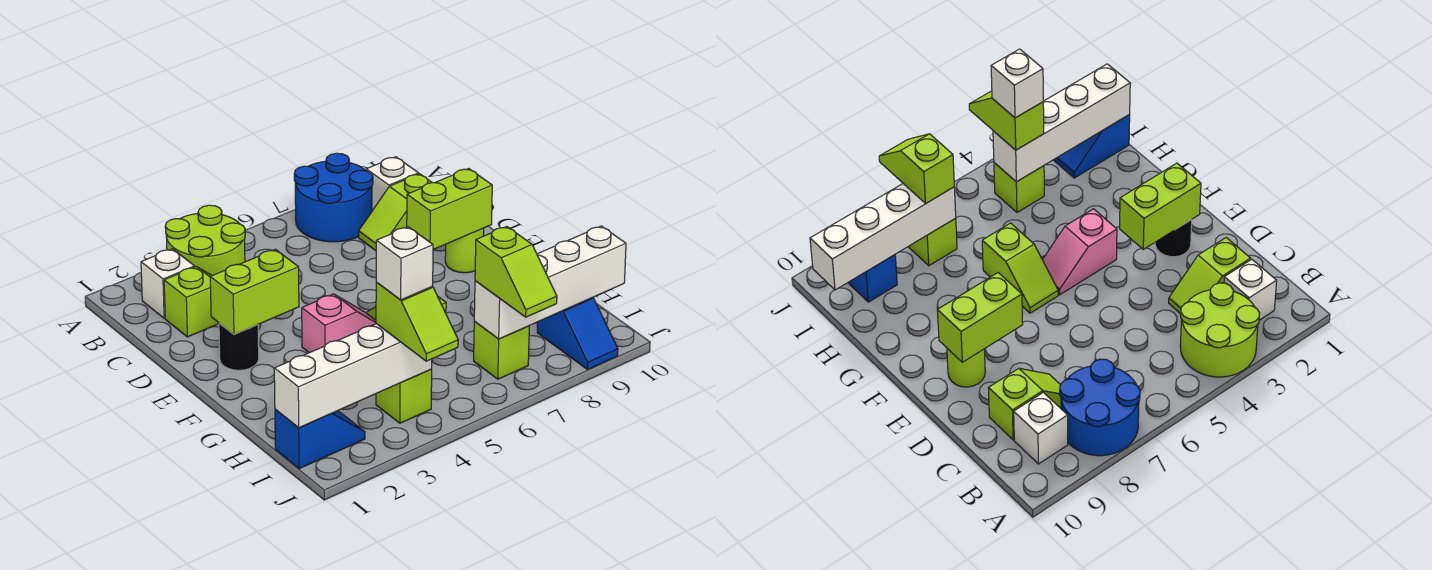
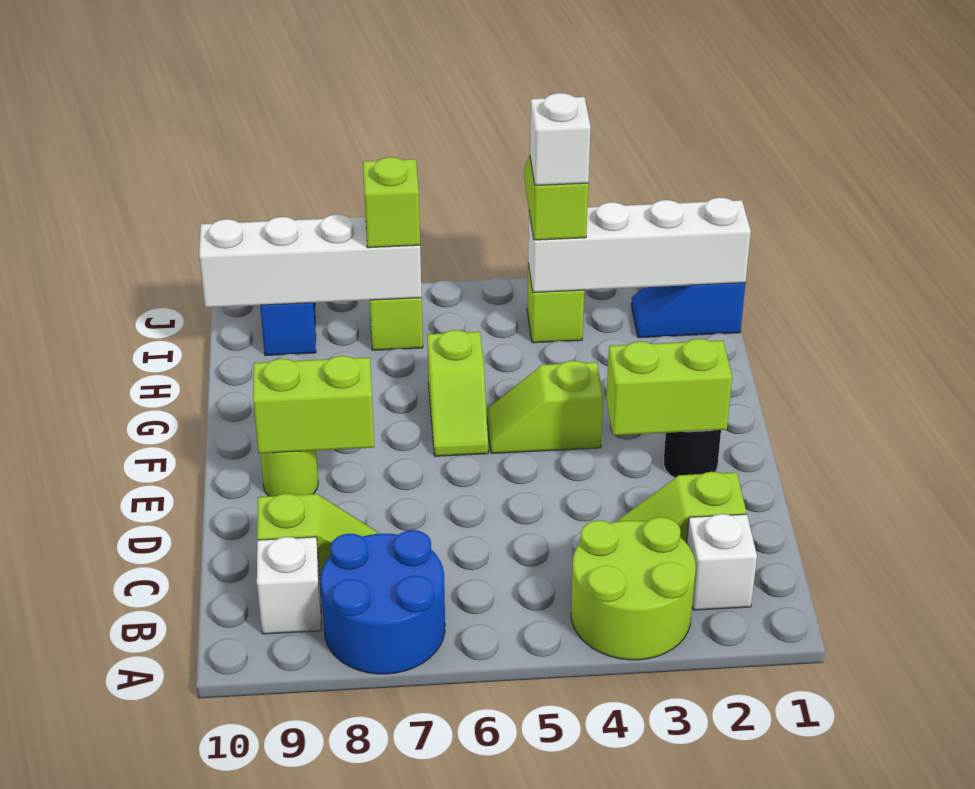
pink slope F4:F5 level 1 top 4 -> lime slope F4:F5 level 1 top 4

